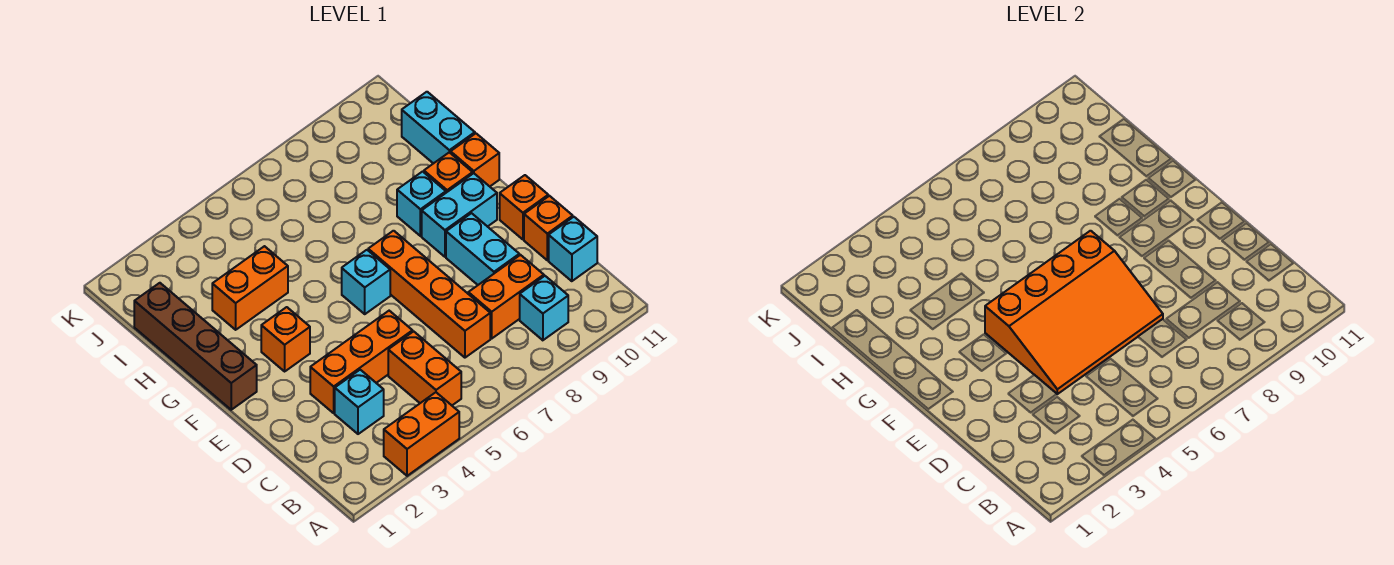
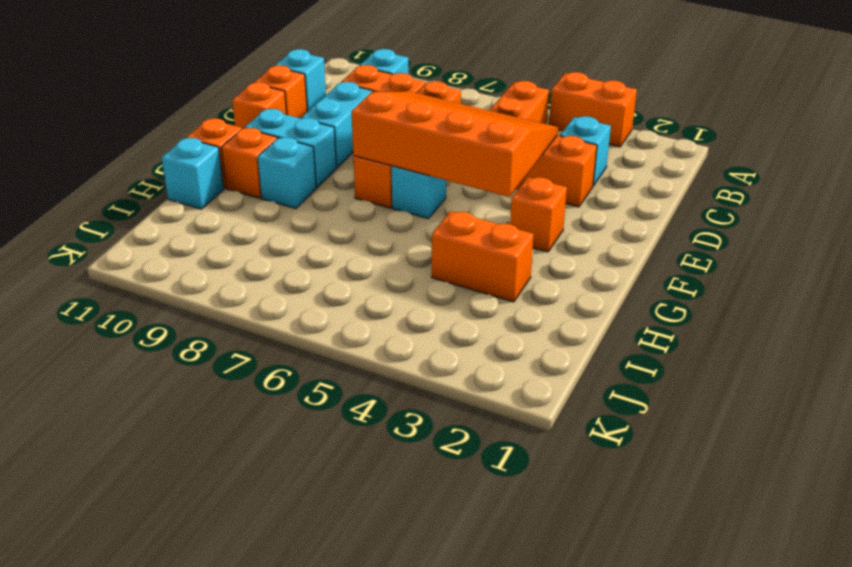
brown brick F1:I1 level 1 -> none
cyan brick H11:I11 level 1 -> cyan brick H11 level 1

